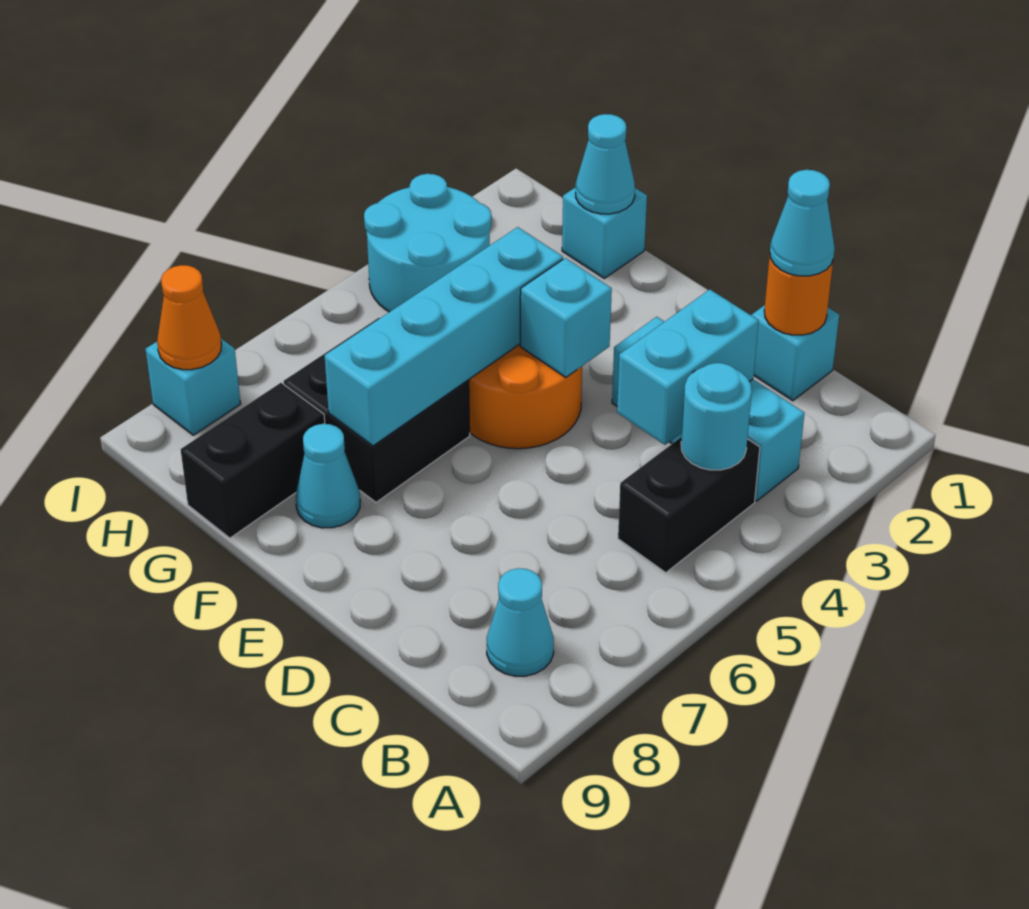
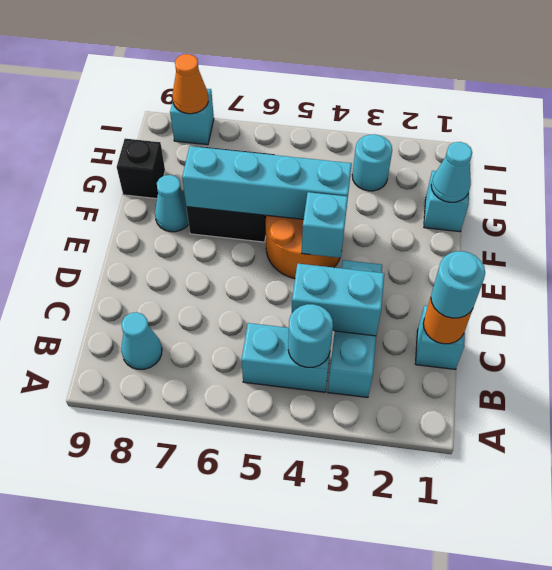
black brick B4:B5 level 1 -> cyan brick B4:B5 level 1
cyan cone C1 level 3 -> cyan round brick C1 level 3
black brick G8:G9 level 1 -> black brick G9 level 1
cyan round brick H3:I4 level 1 -> cyan round brick H3 level 1

